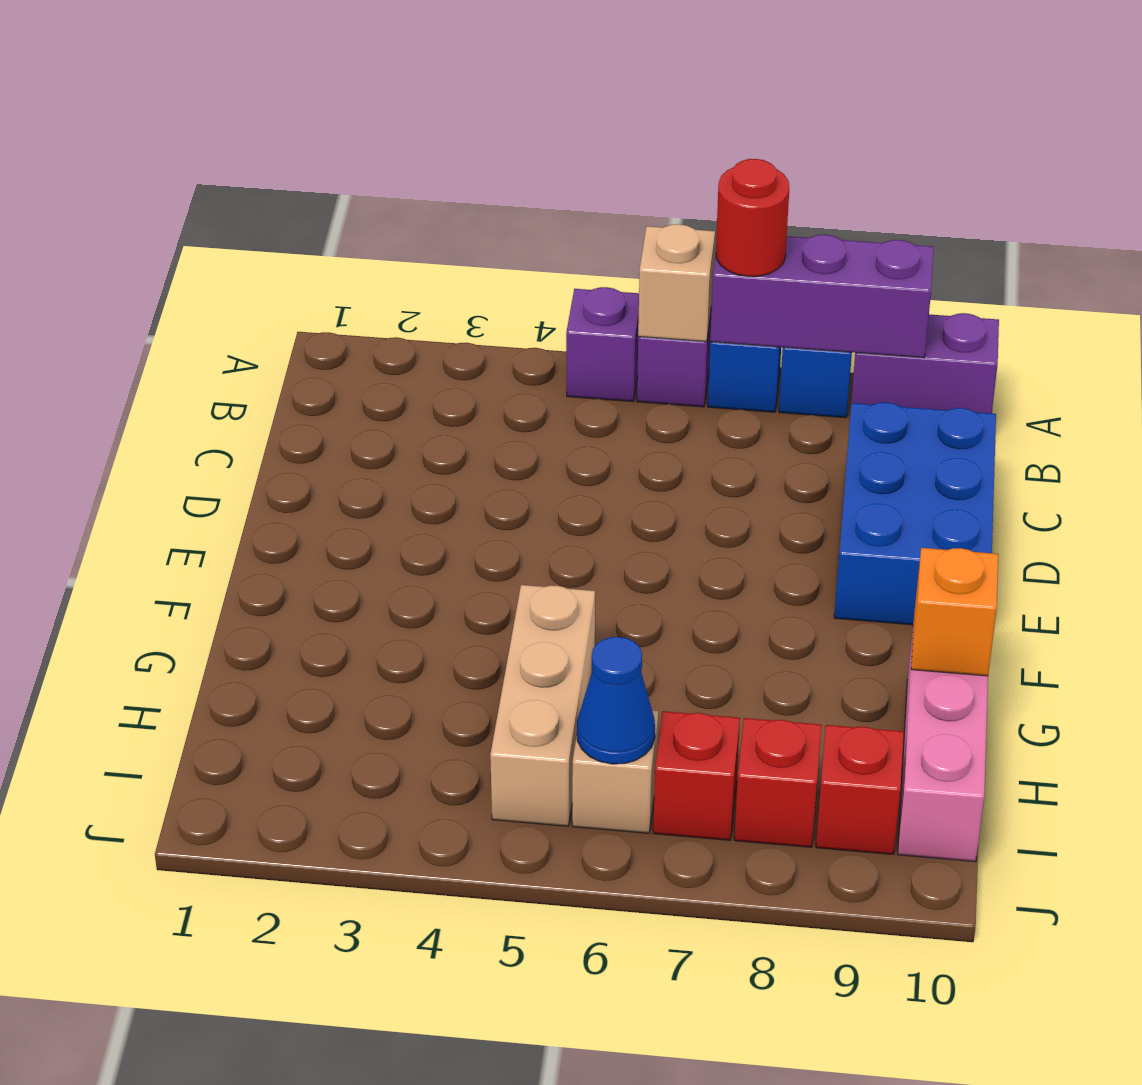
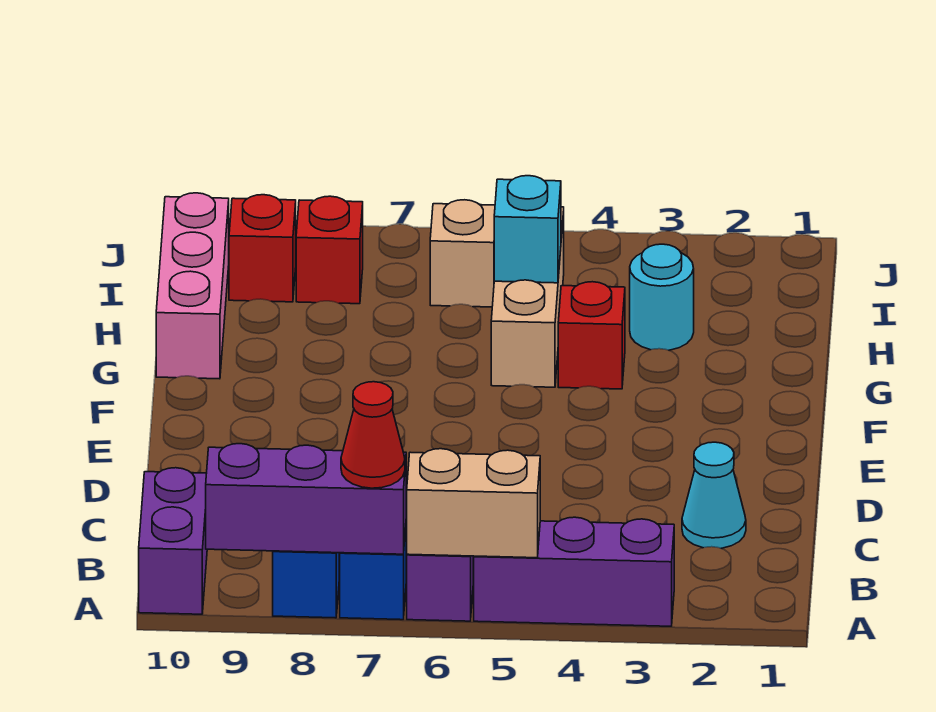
purple brick A5 level 1 -> purple brick A3:A5 level 1
tan brick A6 level 2 -> tan brick A5:A6 level 2
red round brick A7 level 3 -> red cone A7 level 3
purple brick A9:A10 level 1 -> purple brick A10:B10 level 1
none -> cyan cone C2 level 1
blue brick C9:E10 level 1 -> none
orange brick G10 level 2 -> none
none -> cyan round brick H3 level 1
none -> cyan brick H5 level 2
blue cone I6 level 2 -> none
red brick I7 level 1 -> red brick G4 level 1

